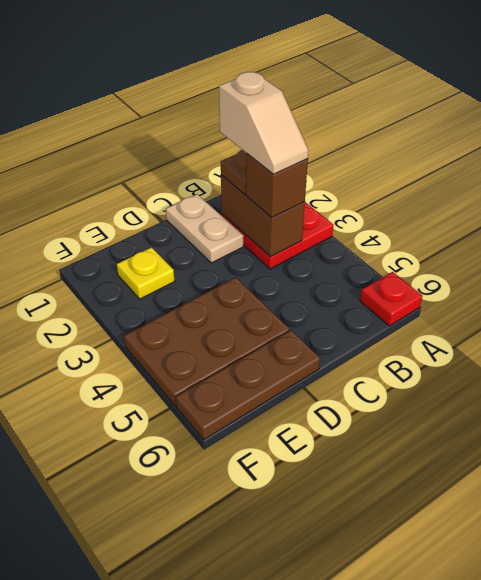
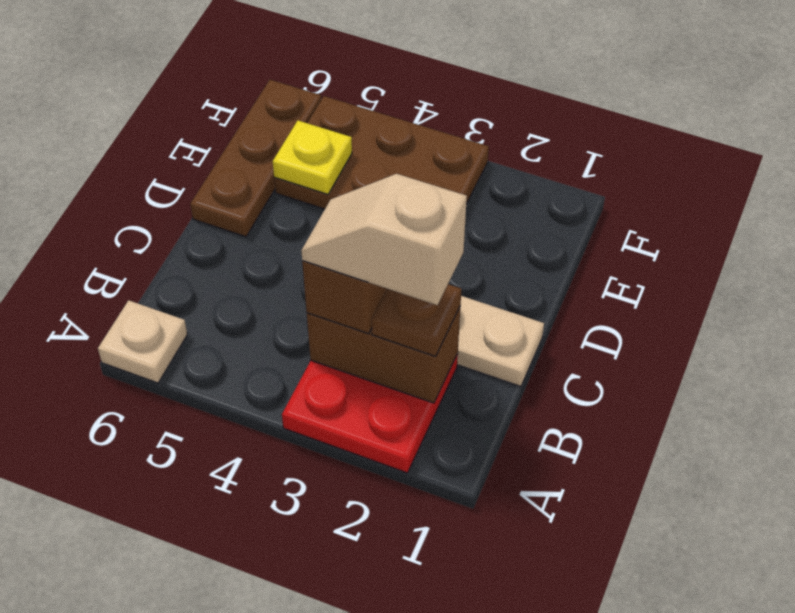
red plate A6 level 1 -> tan plate A6 level 1
brown plate D4:F5 level 1 -> brown plate E3:F5 level 1
yellow plate E2 level 1 -> yellow plate E5 level 2

